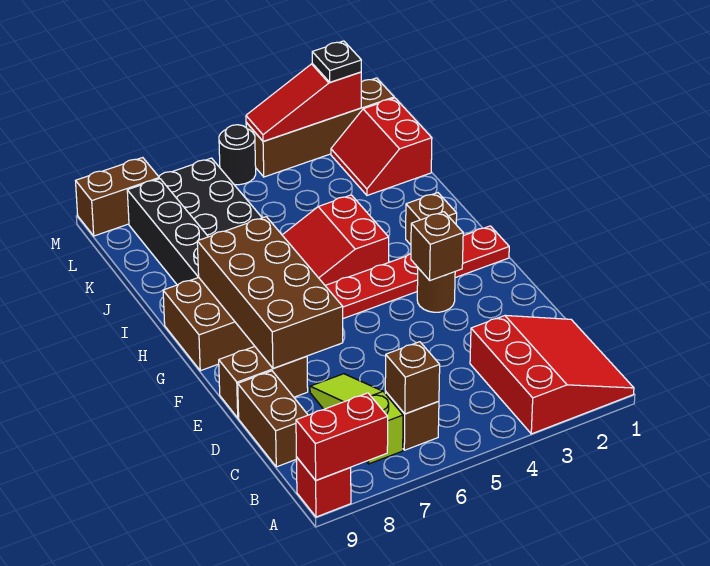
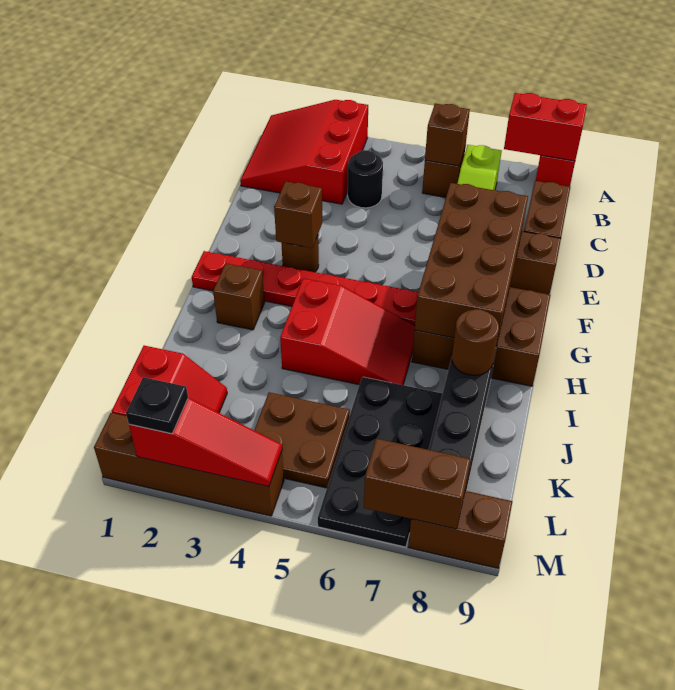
none -> brown round brick I8 level 2
none -> brown plate K4:L5 level 1
black round brick M5 level 1 -> black round brick C4 level 1
none -> brown brick M7:M8 level 2

